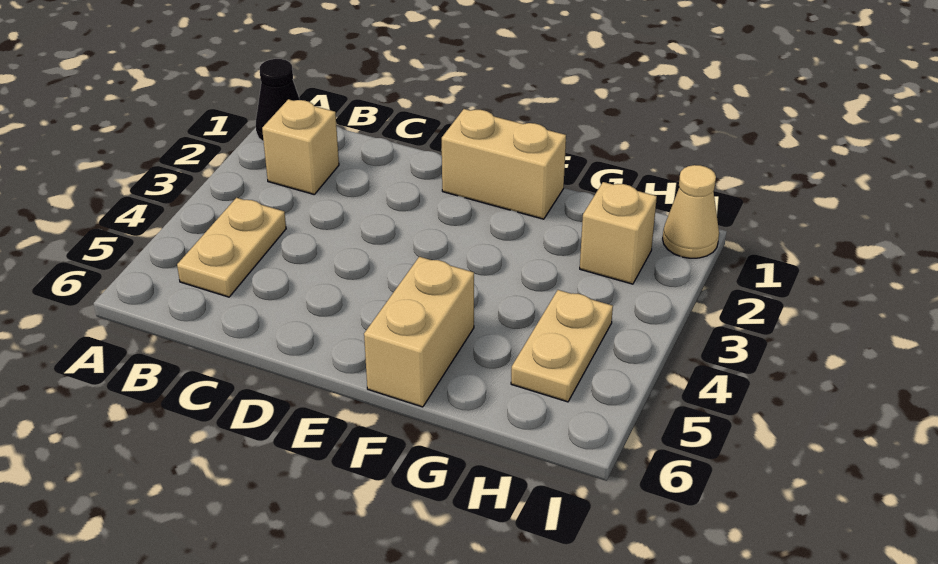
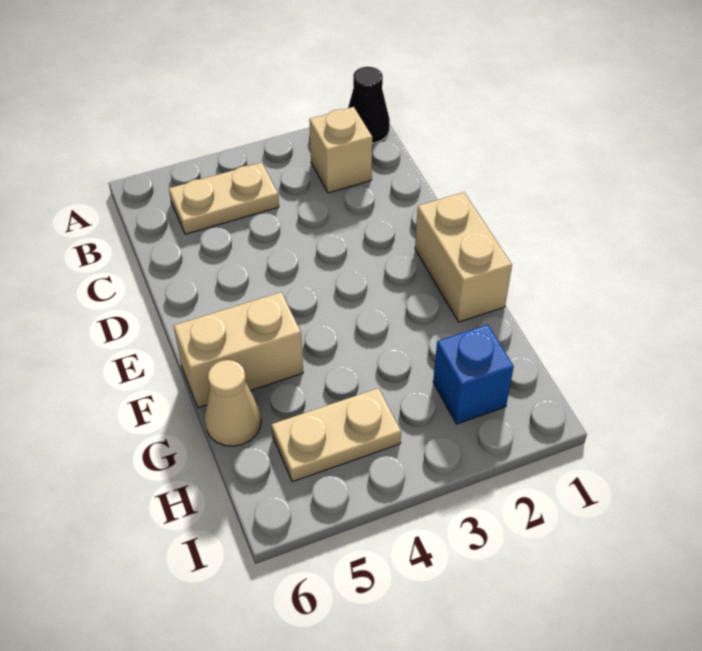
tan brick H2 level 1 -> blue brick H2 level 1
tan cone I1 level 1 -> tan cone G6 level 1

